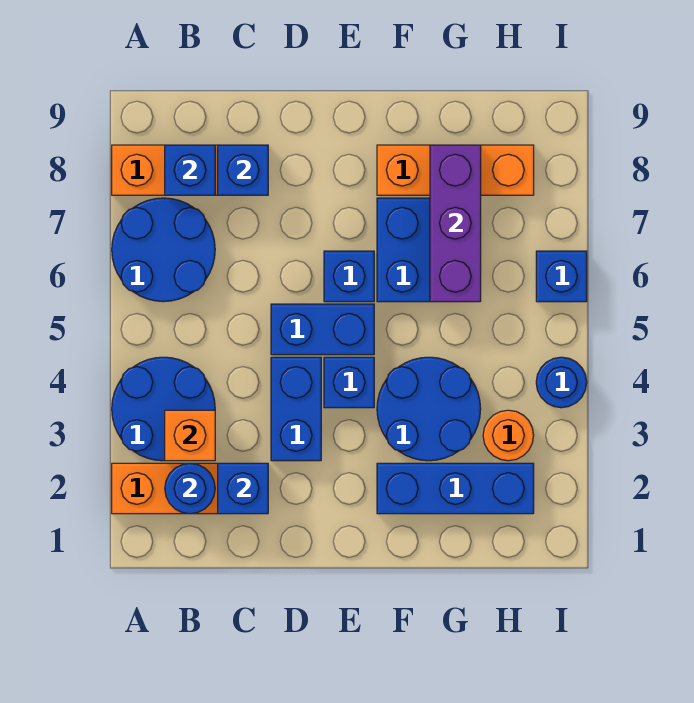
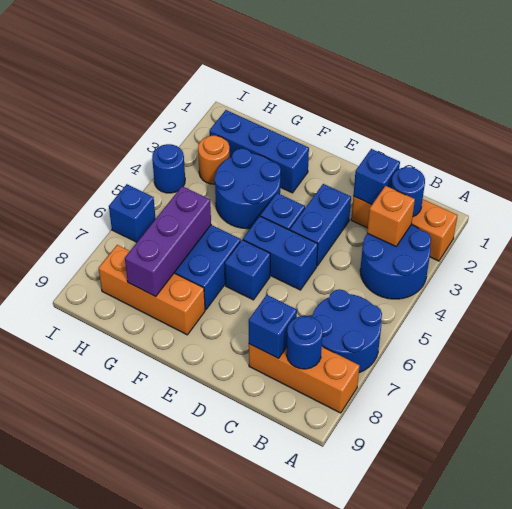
blue brick B8 level 2 -> blue round brick B8 level 2

